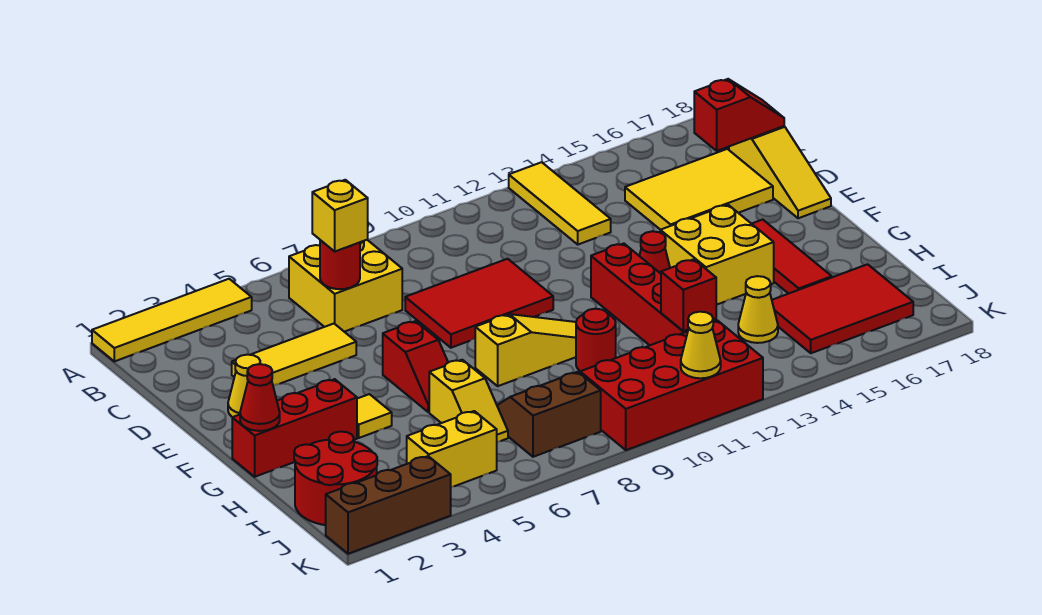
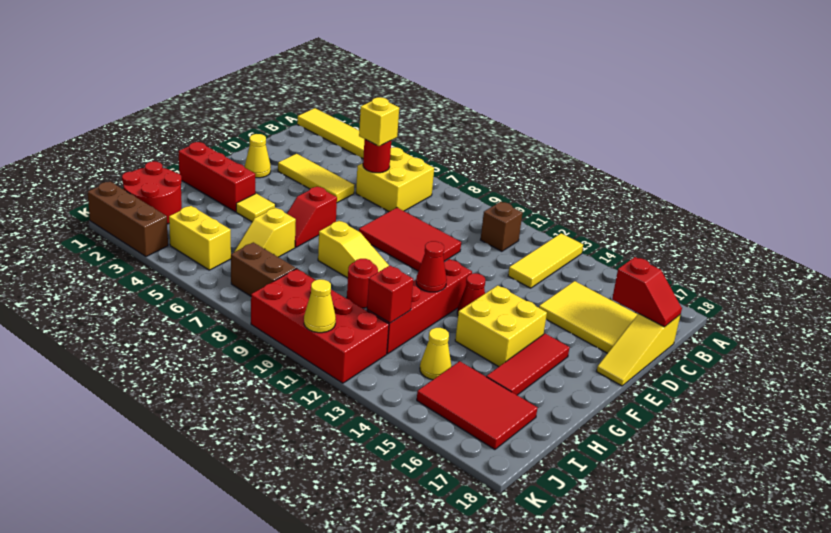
none -> brown brick B11 level 1
red cone G1 level 2 -> red cone G12 level 2

